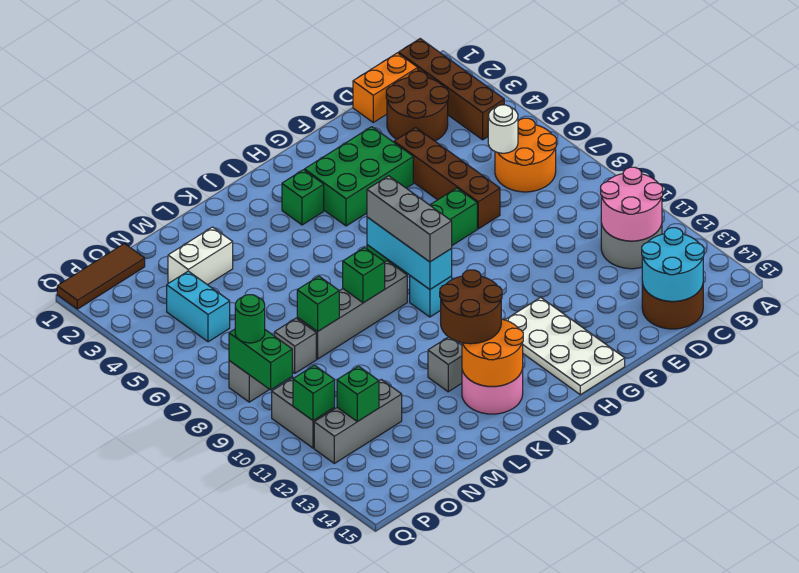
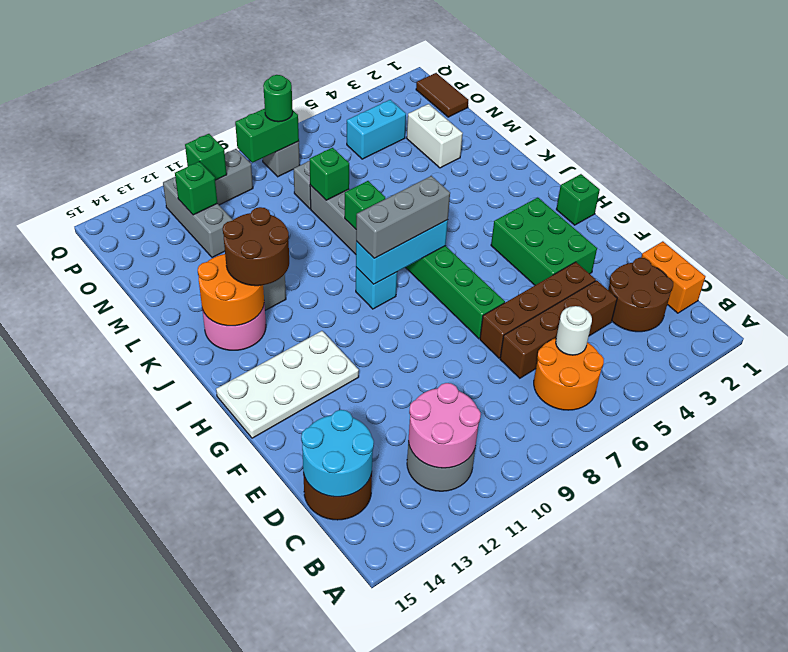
brown brick B1:B4 level 1 -> brown brick D4:D7 level 1
green brick I3 level 1 -> green brick H1 level 1
brown tile O1:Q1 level 1 -> brown tile O1:P1 level 1

